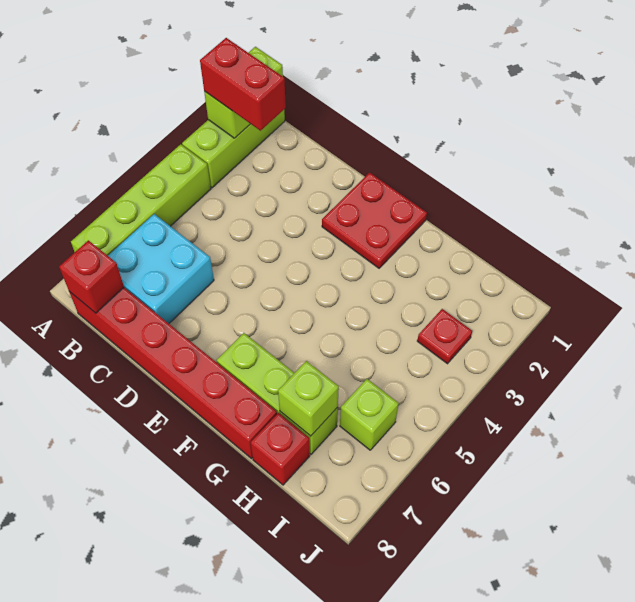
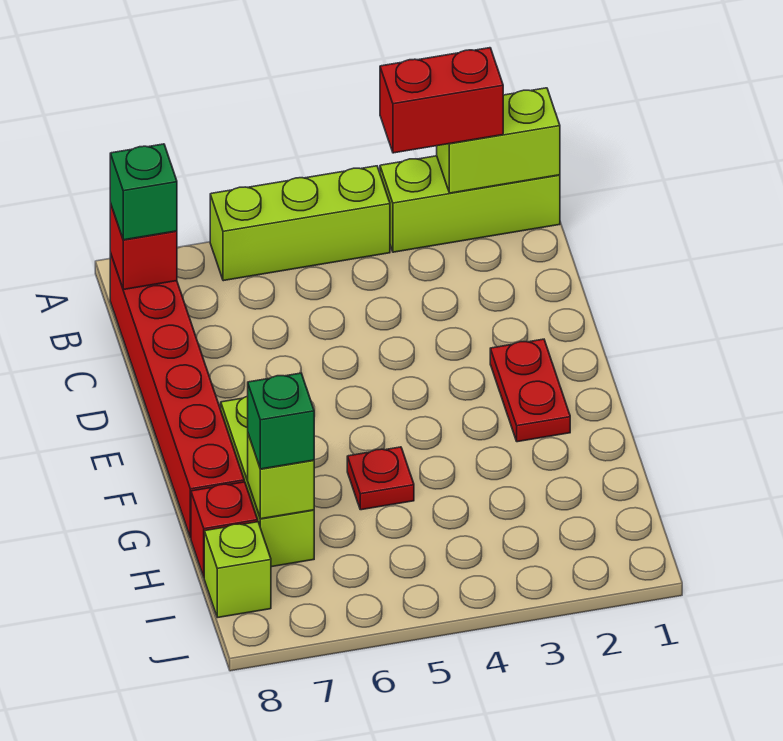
red brick A2:B2 level 3 -> red brick A2:A3 level 3
lime brick A4:A7 level 1 -> lime brick A4:A6 level 1
cyan brick B6:C7 level 1 -> none
none -> green brick B8 level 3
red plate E1:F2 level 1 -> red plate E2:F2 level 1
none -> green brick H7 level 3
red plate I3 level 1 -> red plate G5 level 1
lime brick I6 level 1 -> lime brick I8 level 1

